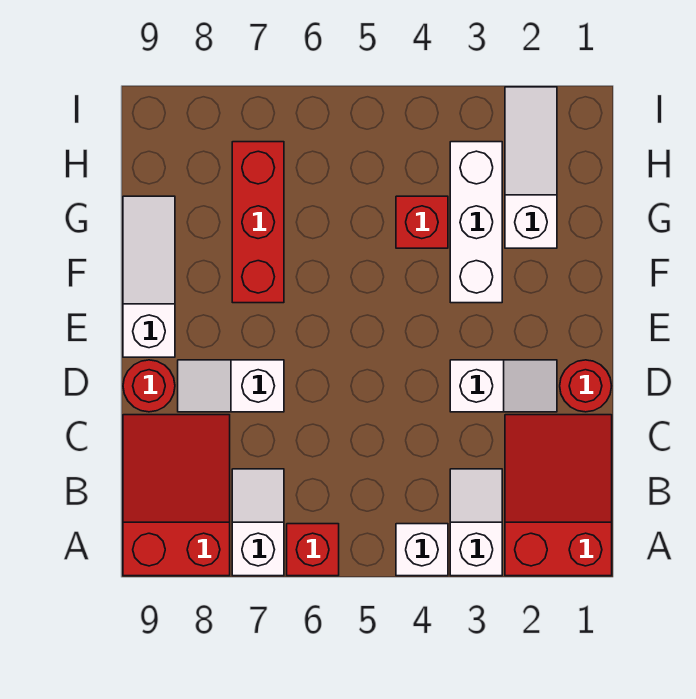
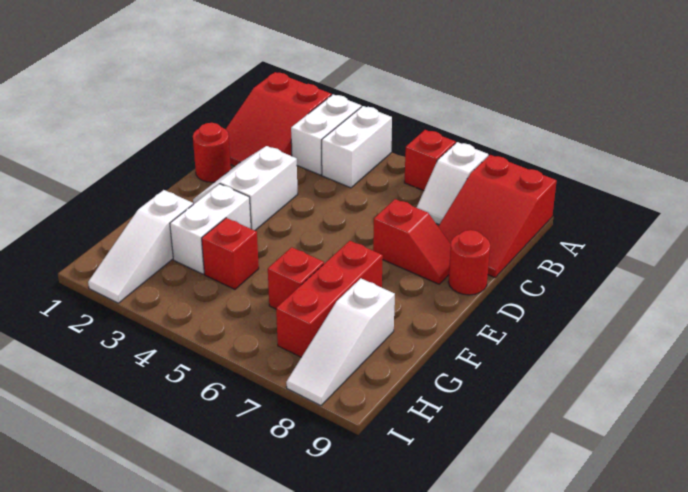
white slope A3:B3 level 1 top A -> white brick A3:B3 level 1
white brick A4 level 1 -> white brick A4:B4 level 1
white slope D2:D3 level 1 top 3 -> white slope D2:E3 level 1 top 3
white slope D7:D8 level 1 top 7 -> red slope D7:D8 level 1 top 7
white slope E9:G9 level 1 top E -> white slope G8:I8 level 1 top G
white brick F3:H3 level 1 -> white brick F3:G3 level 1
none -> red brick G6 level 1

